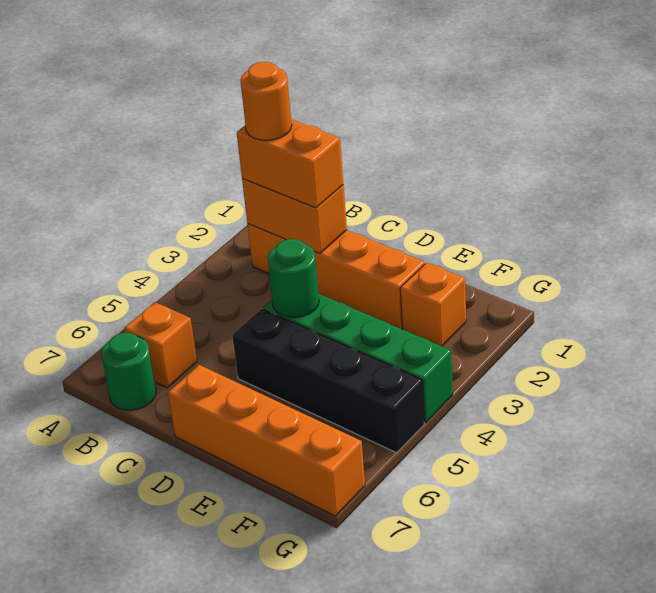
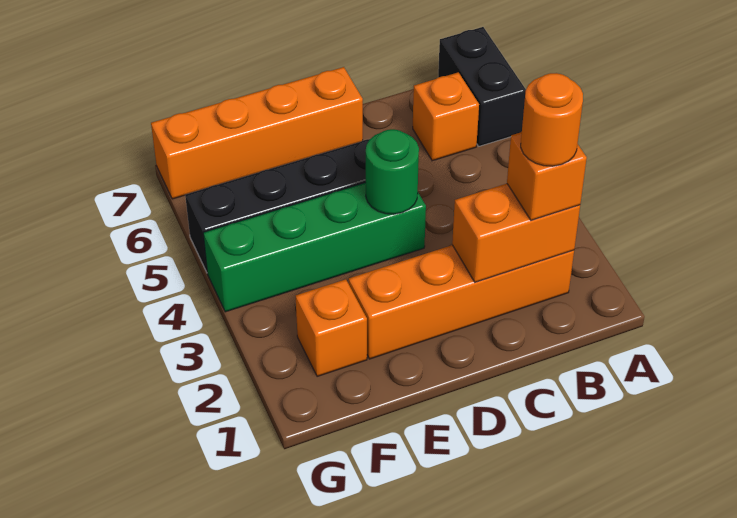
none -> black brick A6:A7 level 1
orange brick B2:C2 level 3 -> orange brick B2 level 3
green round brick B7 level 1 -> none

